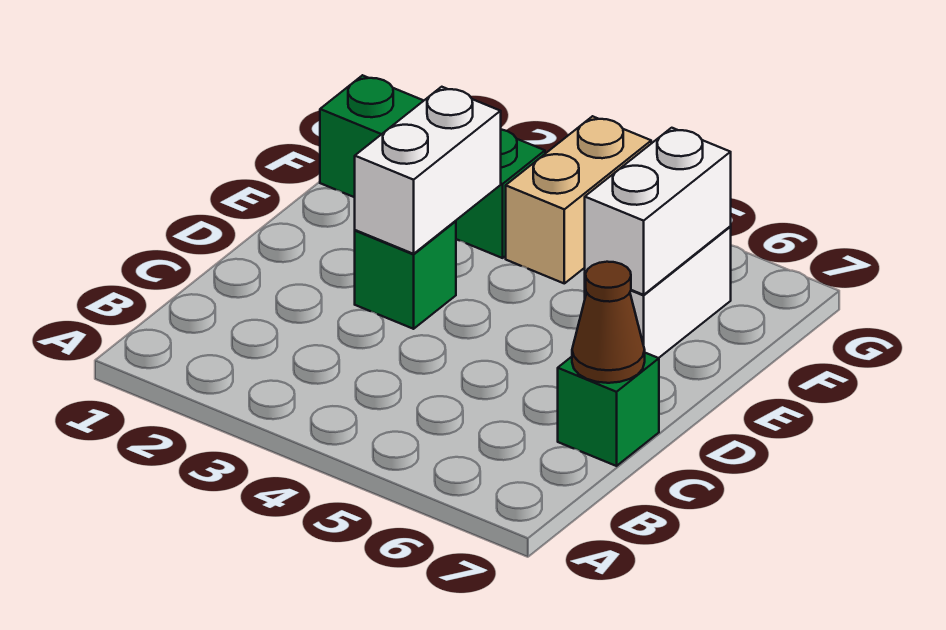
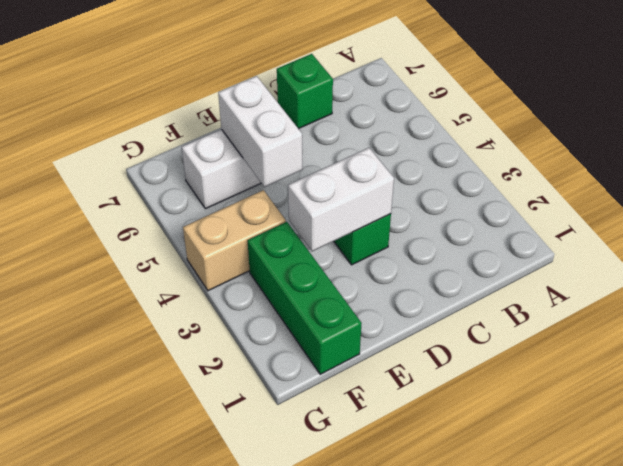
brown cone C7 level 2 -> none
white brick E6:F6 level 2 -> white brick E5:E6 level 2

